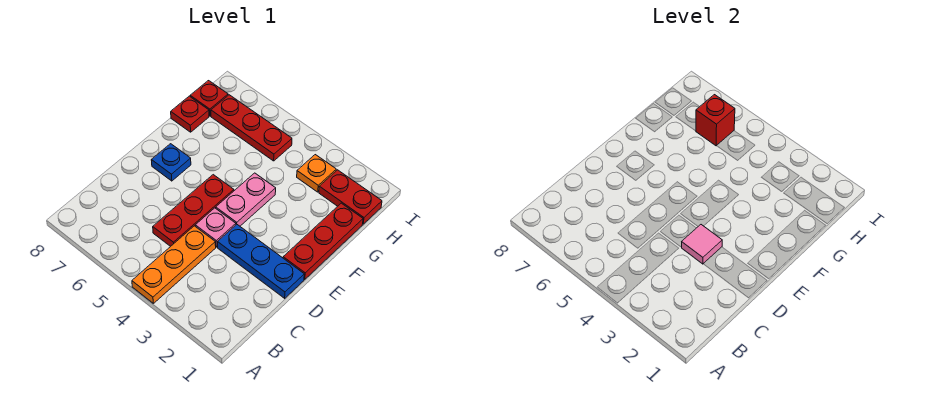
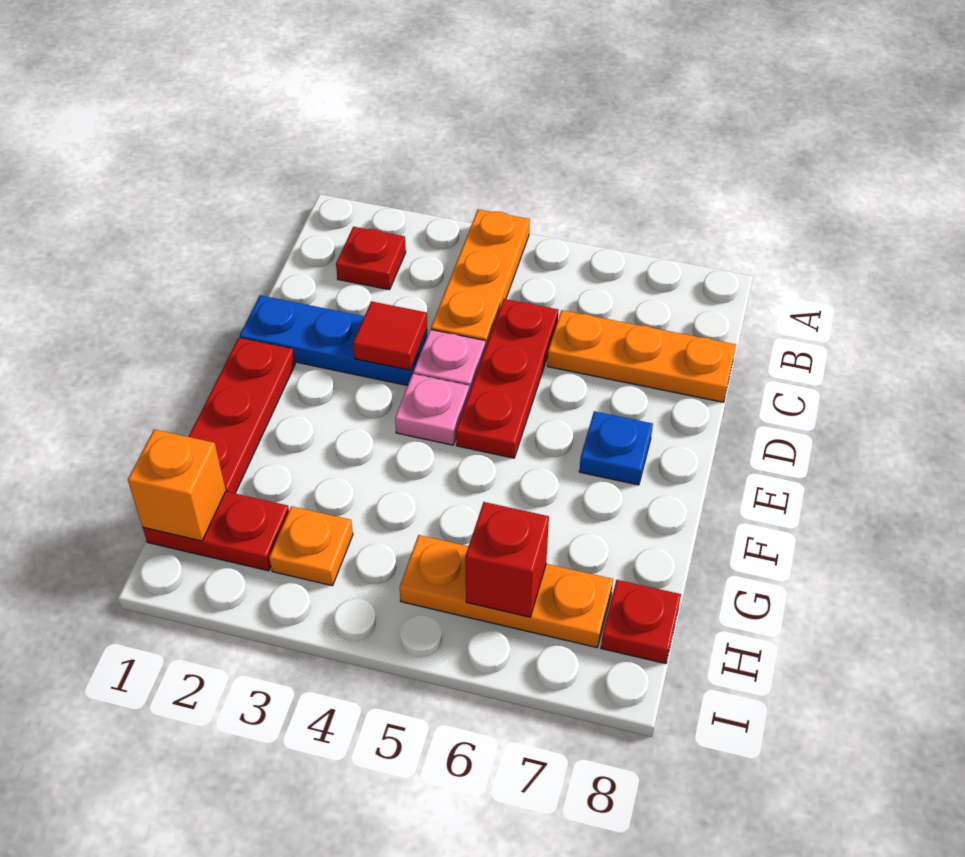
none -> orange plate C6:C8 level 1
pink tile D3 level 2 -> red tile D3 level 2
pink plate E4:F4 level 1 -> pink plate E4 level 1
red plate G8 level 1 -> red plate B2 level 1
none -> orange brick H1 level 2
red plate H5:H7 level 1 -> orange plate H5:H7 level 1

